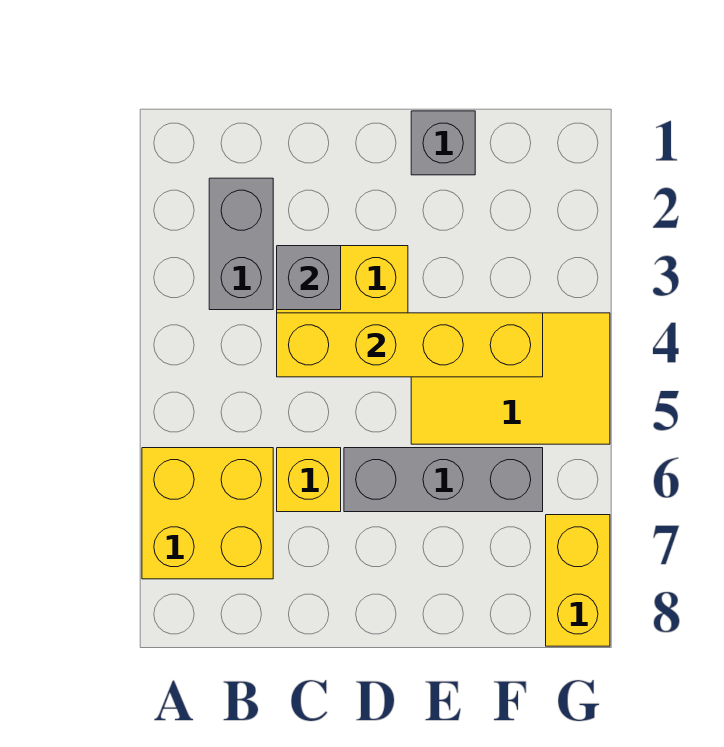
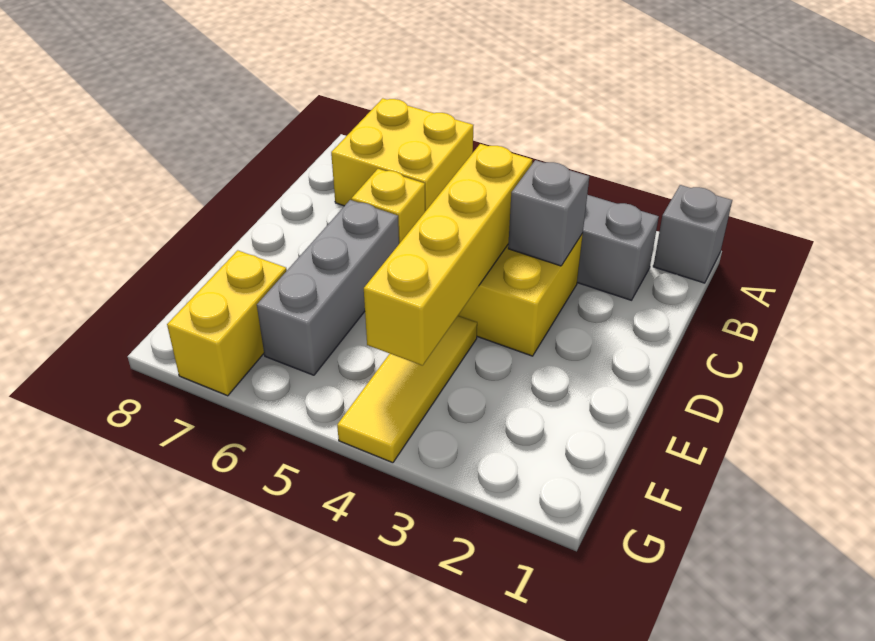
grey brick E1 level 1 -> grey brick A1 level 1
yellow tile E4:G5 level 1 -> yellow tile E4:G4 level 1
yellow brick G7:G8 level 1 -> yellow brick F7:G7 level 1

